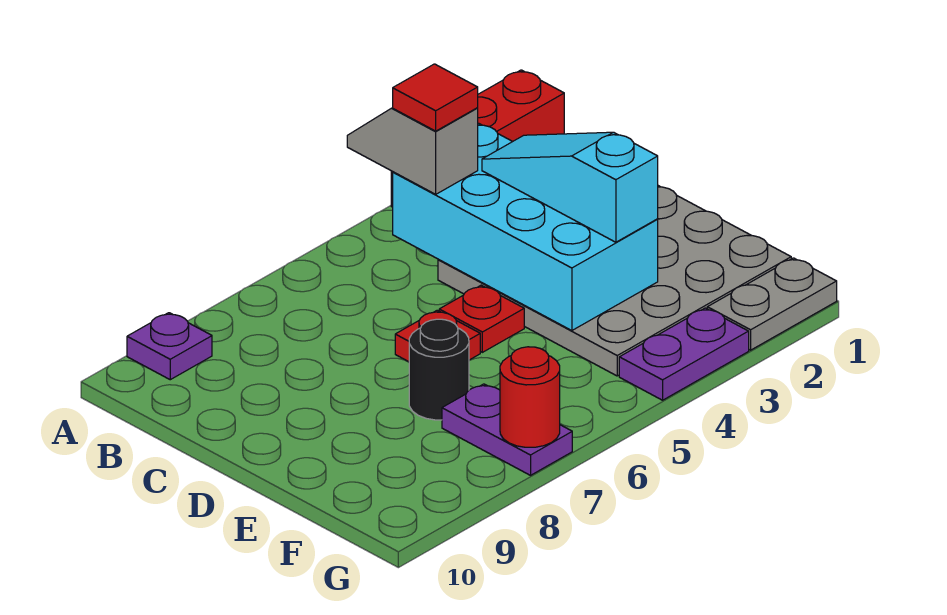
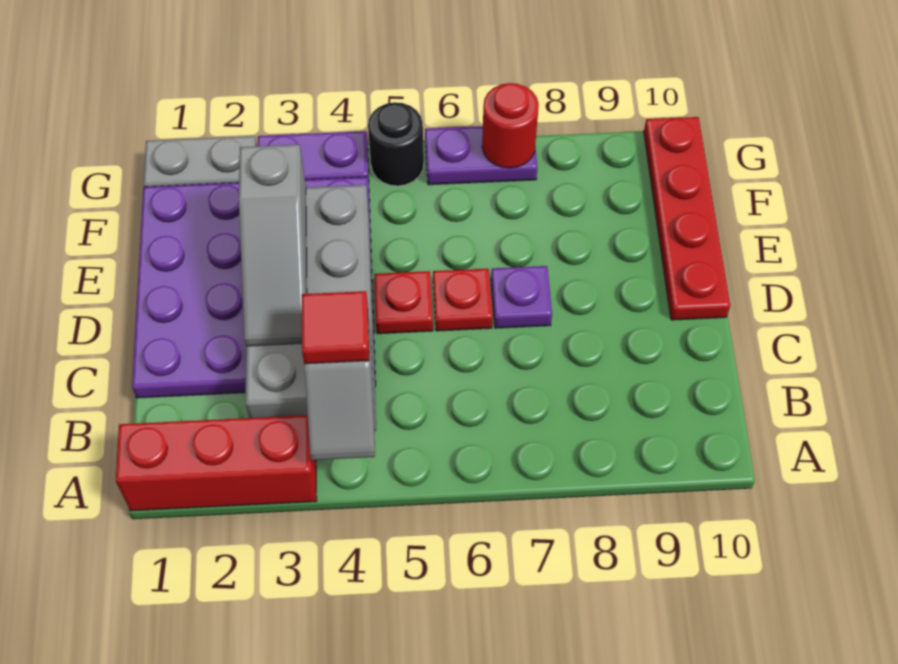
purple plate A9 level 1 -> purple plate D7 level 1
cyan brick B3:E4 level 2 -> grey brick B3:E4 level 2
grey plate C1:F4 level 1 -> purple plate C1:F4 level 1
cyan slope C3:E3 level 3 top E -> grey slope C3:E3 level 3 top E
none -> red plate D10:G10 level 1
black round brick E7 level 1 -> black round brick G5 level 1
purple plate F7:G7 level 1 -> purple plate G6:G7 level 1

